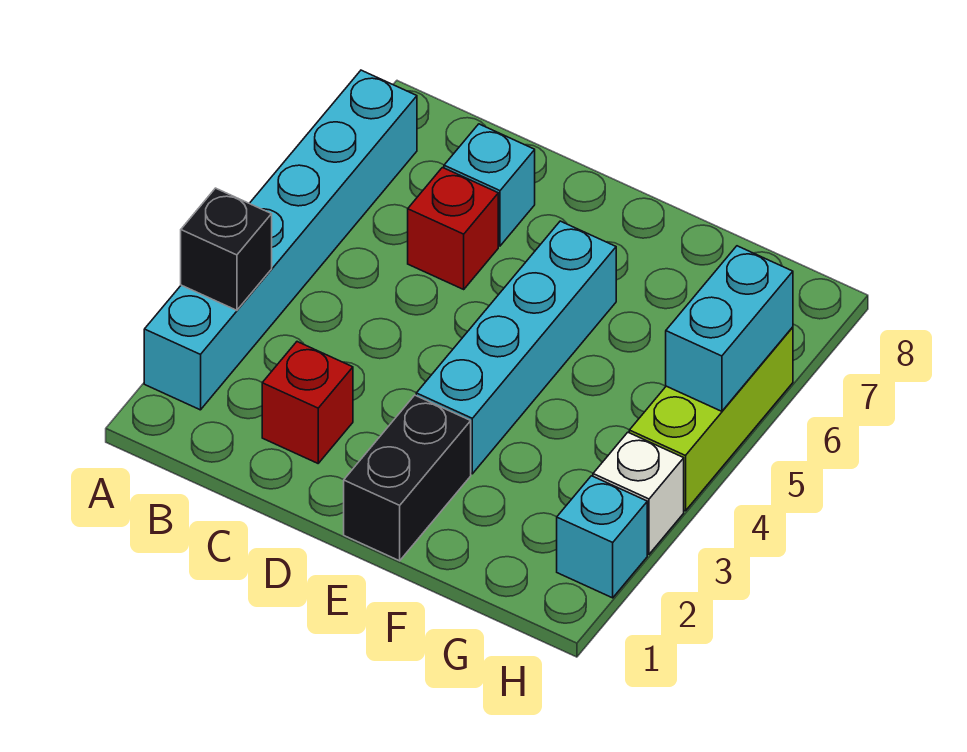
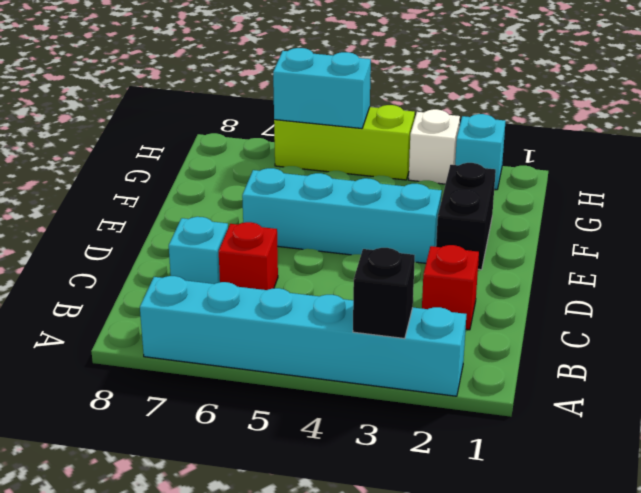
black brick E1:E2 level 1 -> black brick E2:F2 level 1

